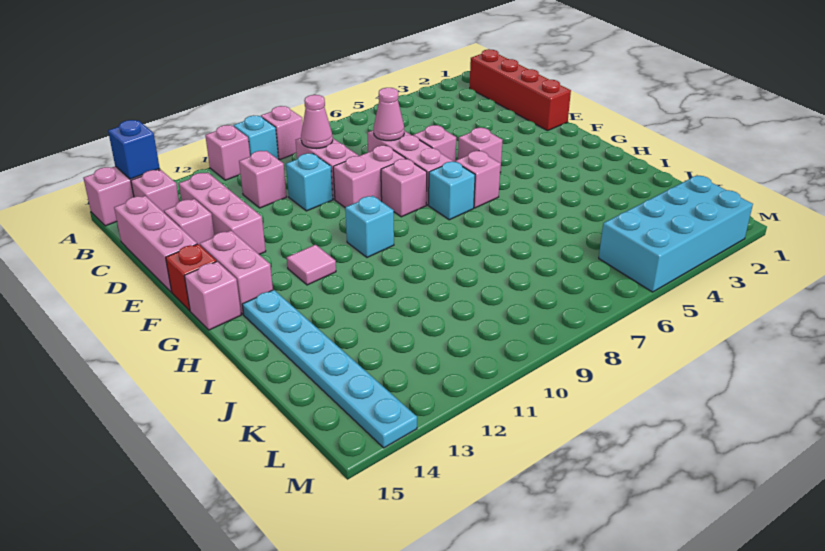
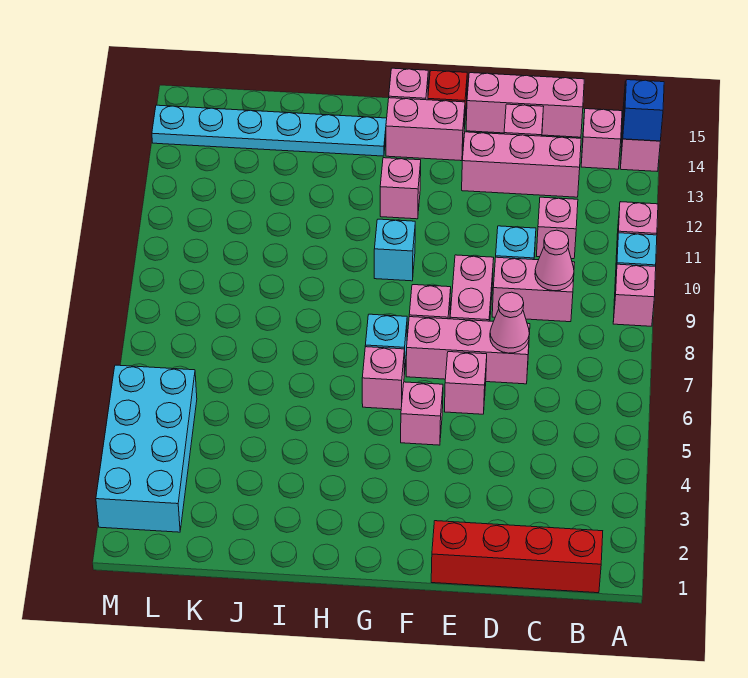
pink tile G12 level 1 -> pink brick G12 level 1

